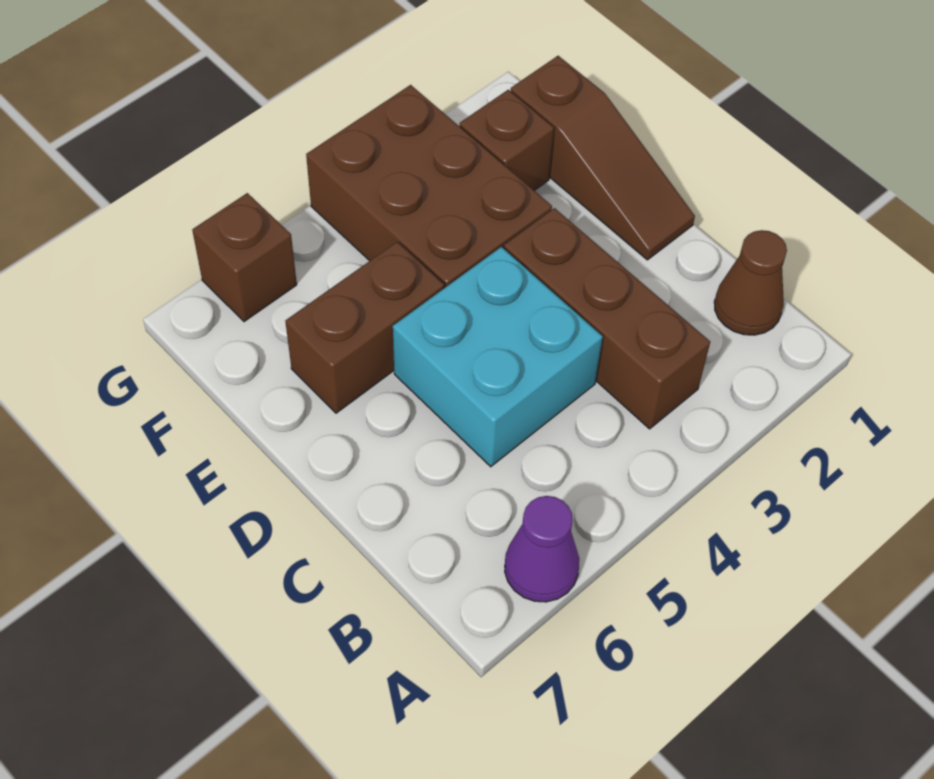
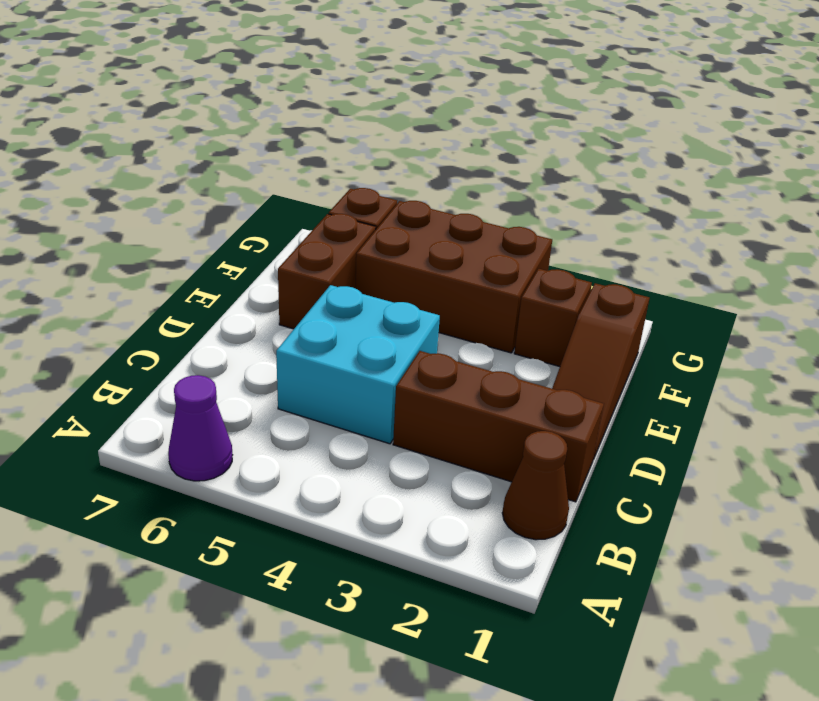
brown brick B3:D3 level 1 -> brown brick C1:C3 level 1
brown brick E3:G4 level 1 -> brown brick F3:G5 level 1
brown brick E5:E6 level 1 -> brown brick E6:F6 level 1

